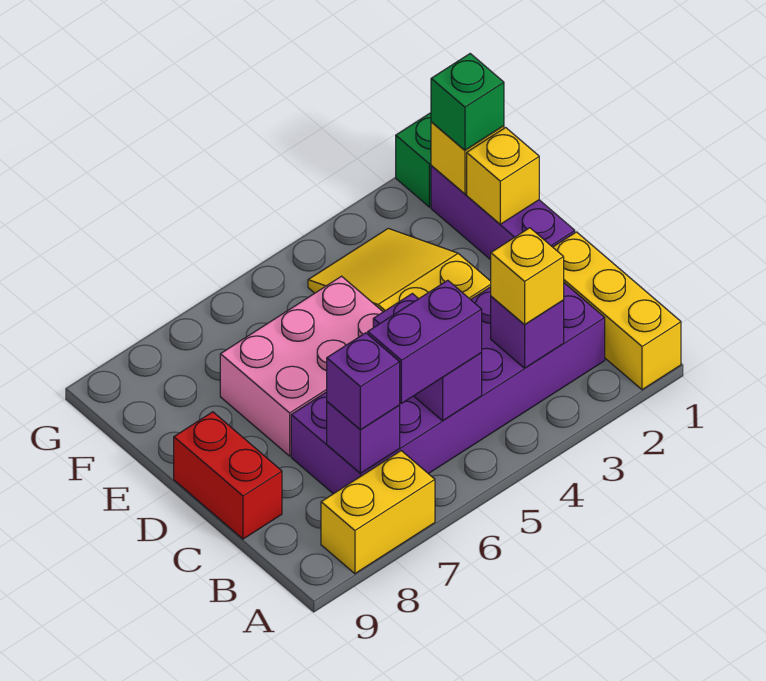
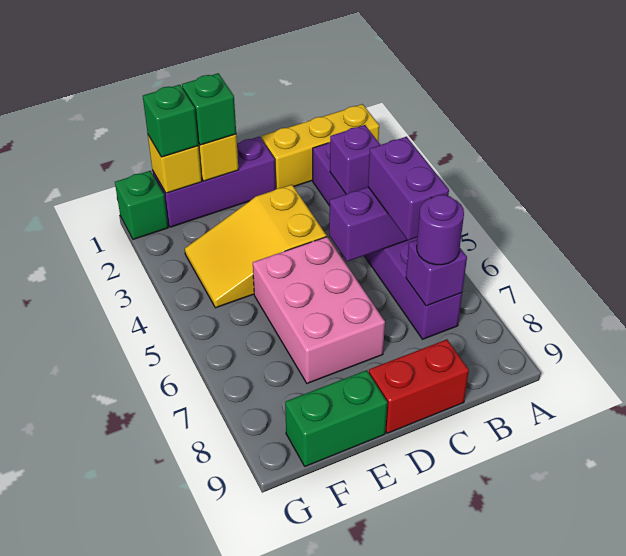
yellow brick A7:A8 level 1 -> none
purple brick B2:C7 level 1 -> purple brick B2:B7 level 1
yellow brick B3 level 3 -> none
purple brick B7 level 3 -> purple round brick B7 level 3
none -> green brick E1 level 3
none -> green brick E9:F9 level 1

